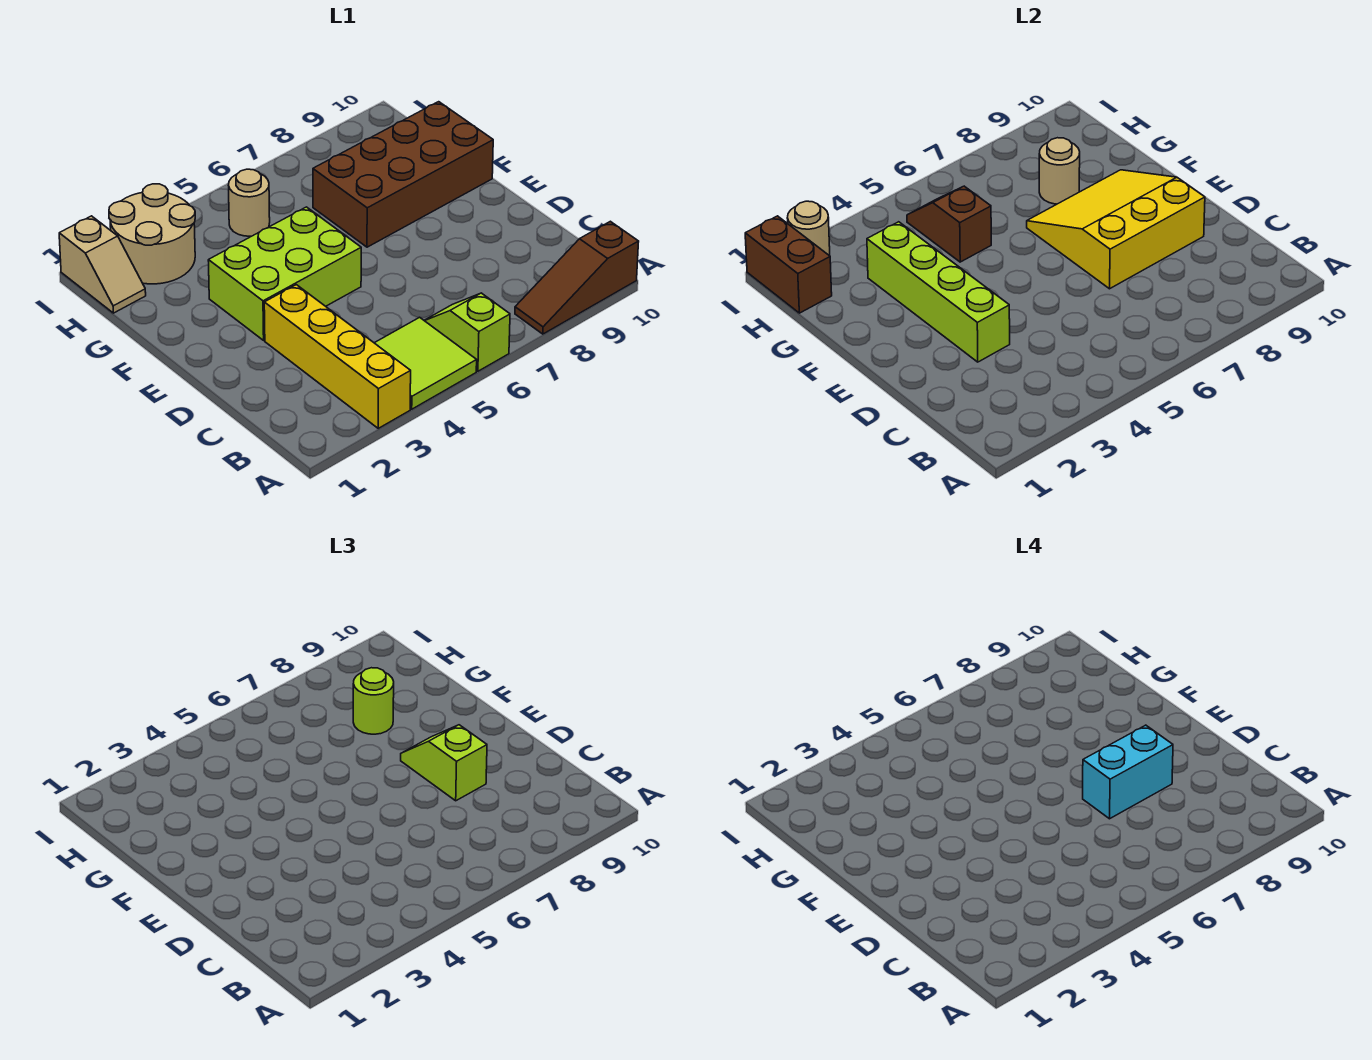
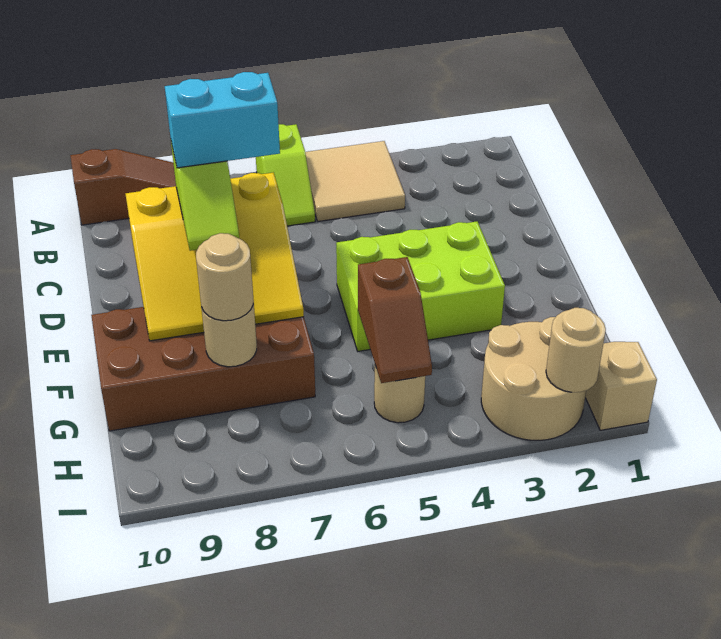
yellow brick A3:D3 level 1 -> none
lime tile A4:B5 level 1 -> tan tile A4:B5 level 1
lime brick D3:G3 level 2 -> none
lime round brick G8 level 3 -> tan round brick G8 level 3
brown brick H1:I1 level 2 -> none

